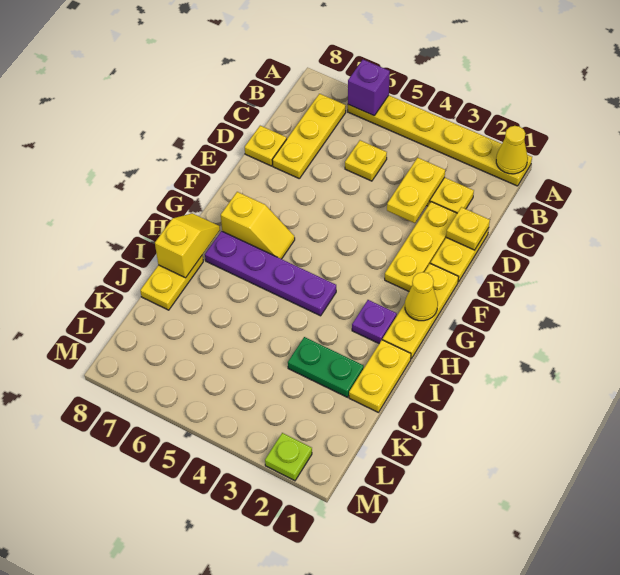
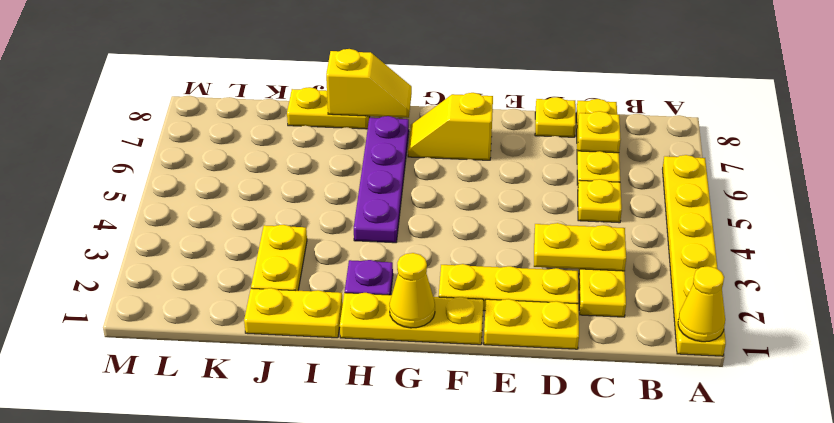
purple brick A6 level 2 -> none
yellow plate B7:D7 level 1 -> yellow plate C6:C8 level 1
yellow plate D1 level 2 -> yellow plate C7 level 2
yellow slope G6:G7 level 1 top 7 -> yellow slope F7:G7 level 1 top F
green plate J2:J3 level 1 -> yellow plate J2:J3 level 1
lime plate M2 level 1 -> none

